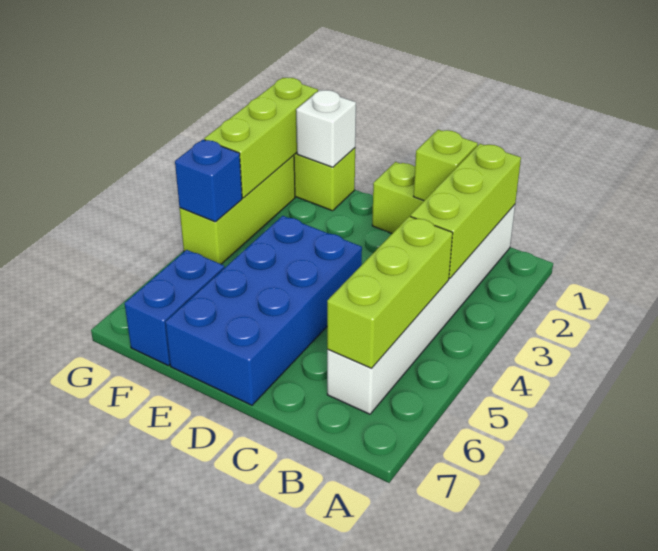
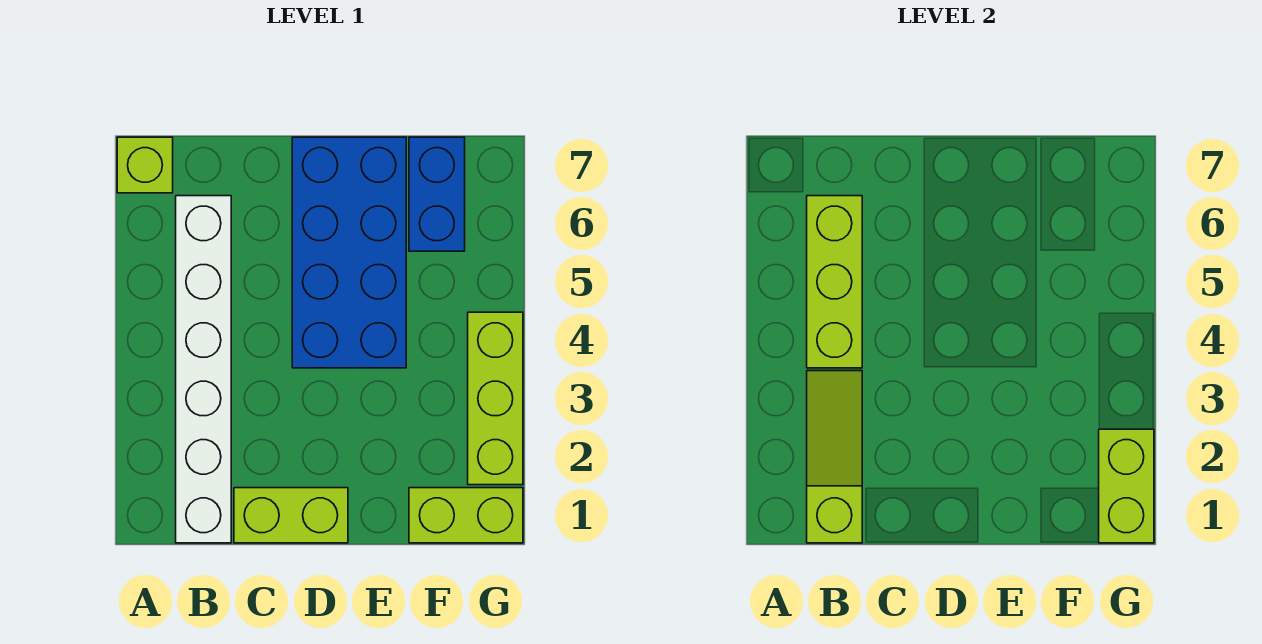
lime brick B1:B3 level 2 -> lime slope B1:B3 level 2 top 1
lime brick C1 level 2 -> lime brick A7 level 1
white brick F1 level 2 -> none
lime brick G1:G3 level 2 -> lime brick G1:G2 level 2
blue brick G4 level 2 -> none

